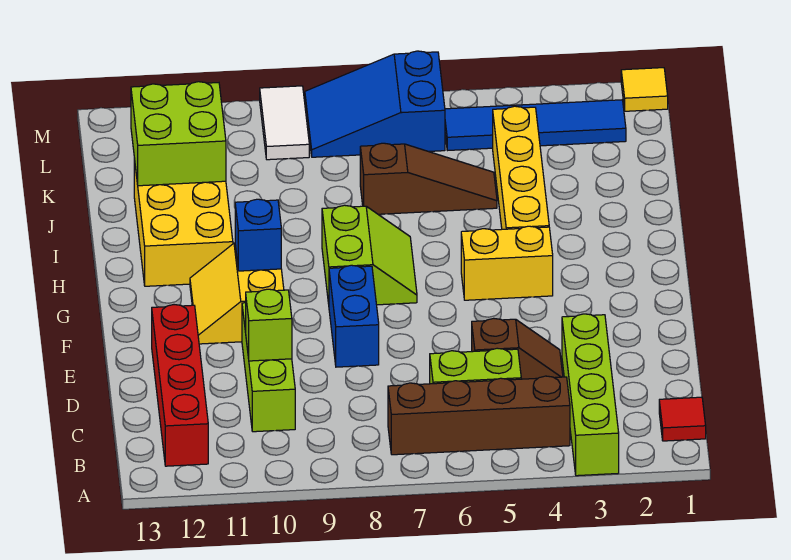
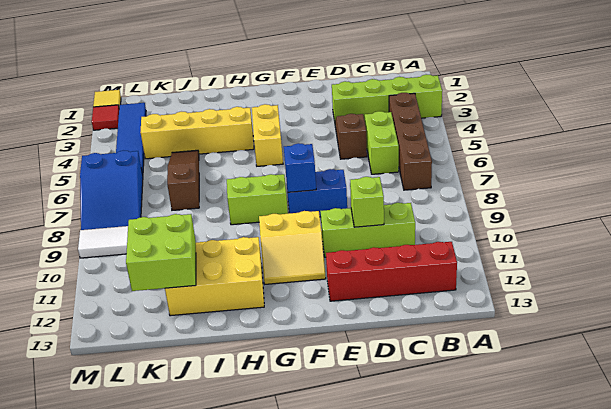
red tile B1 level 1 -> red tile M2 level 1
blue brick G10 level 2 -> blue brick F8 level 2

